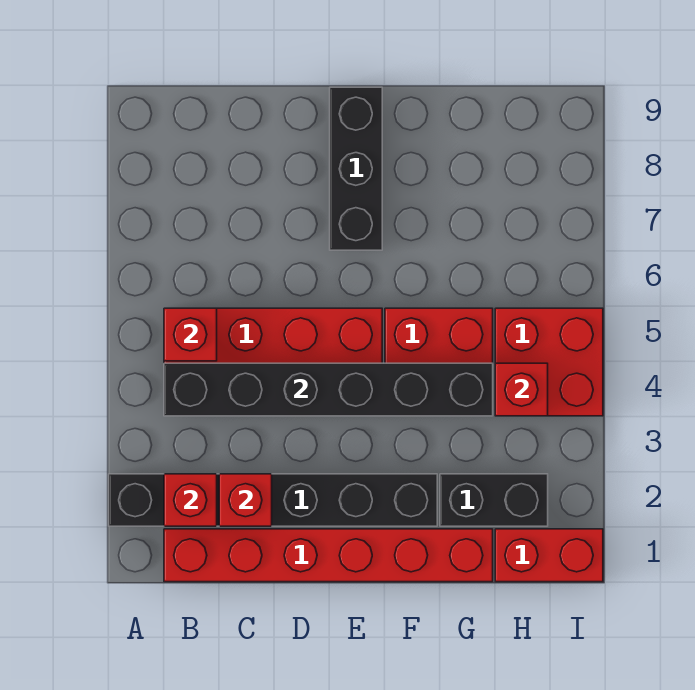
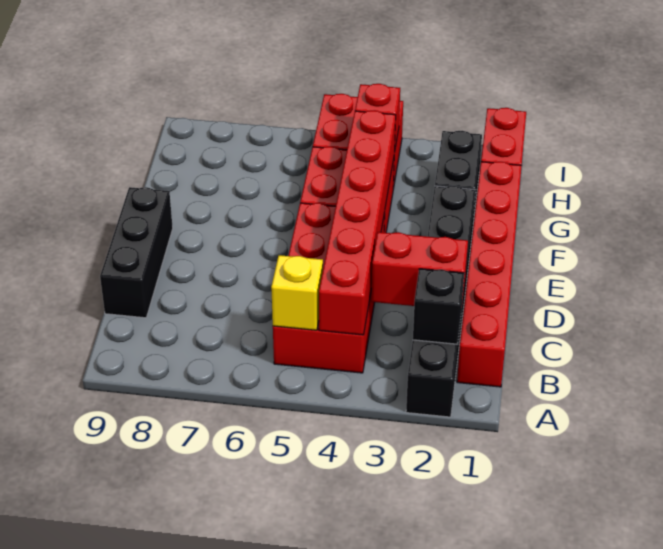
red brick B2 level 2 -> black brick B2 level 2
black brick B4:G4 level 2 -> red brick B4:G4 level 2
red brick B5 level 2 -> yellow brick B5 level 2
red brick C2 level 2 -> red brick C2:C3 level 2
black brick E7:E9 level 1 -> black brick C9:E9 level 1

